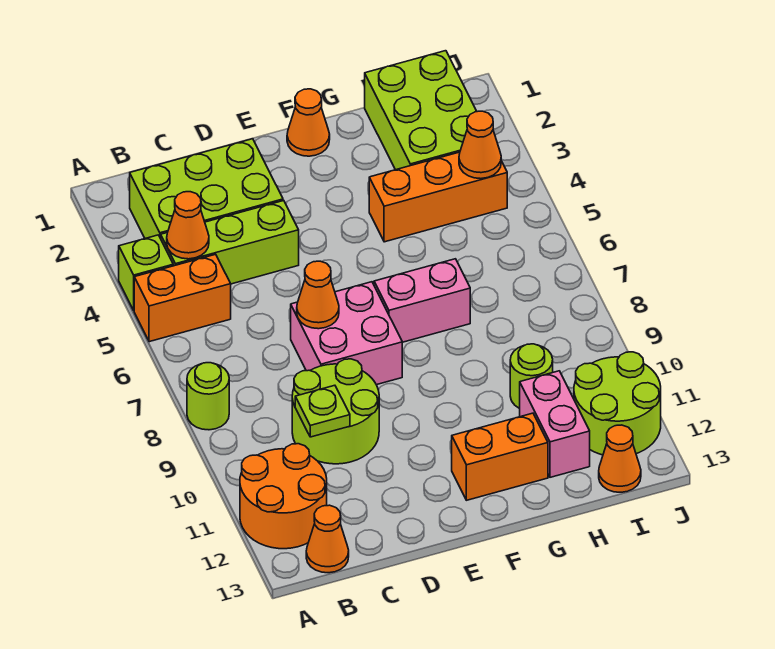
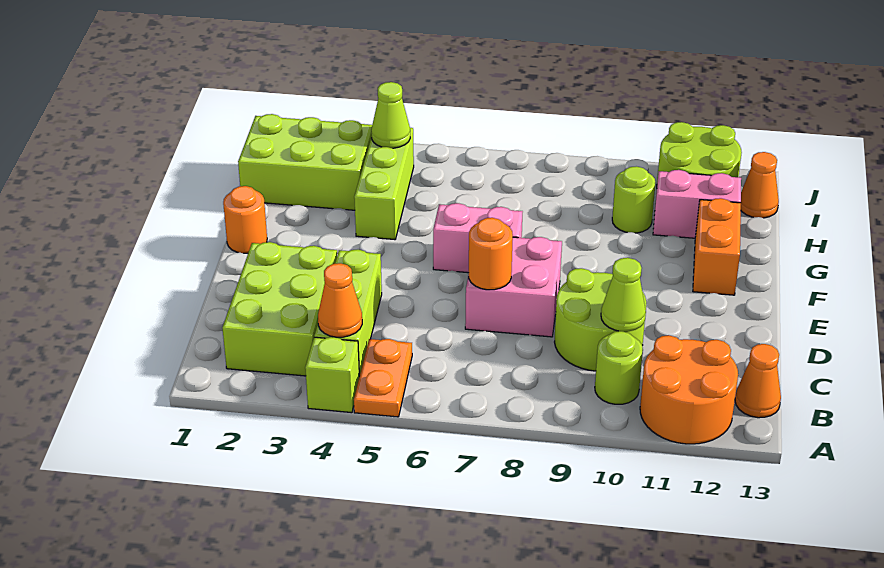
orange brick A5:B5 level 1 -> orange plate A5:B5 level 1
lime round brick A8 level 1 -> lime round brick B10 level 1
lime plate C10 level 2 -> lime cone C10 level 2
orange cone D7 level 2 -> orange round brick D7 level 2
orange cone F1 level 1 -> orange round brick F1 level 1
pink brick F7:G7 level 1 -> pink brick F6:F7 level 1
orange brick G4:I4 level 1 -> lime brick G4:I4 level 1
orange cone I4 level 2 -> lime cone I4 level 2

